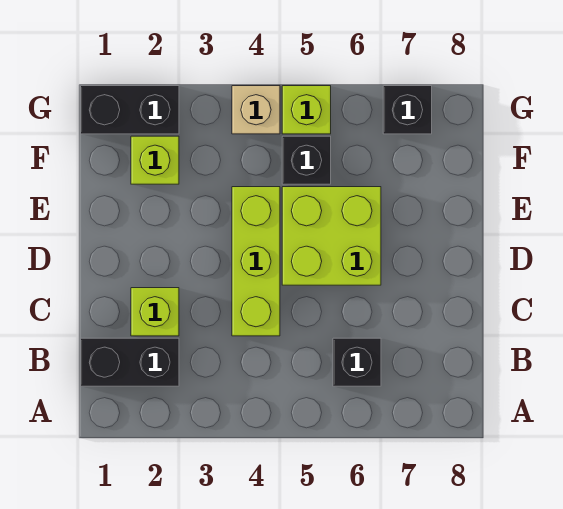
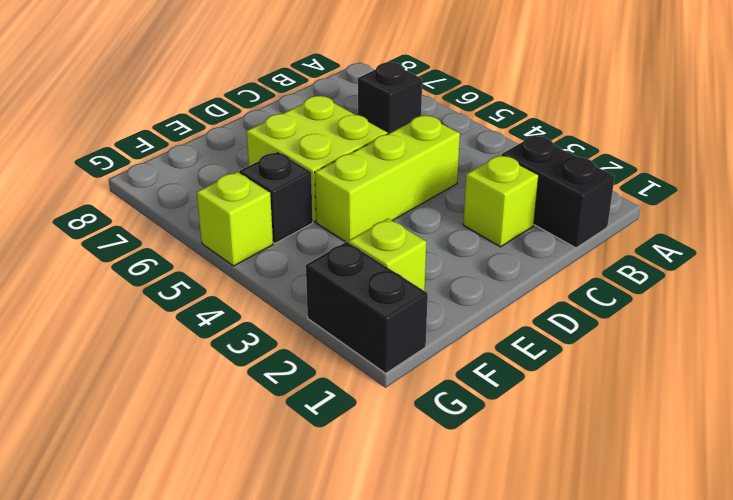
tan brick G4 level 1 -> none
black brick G7 level 1 -> none

